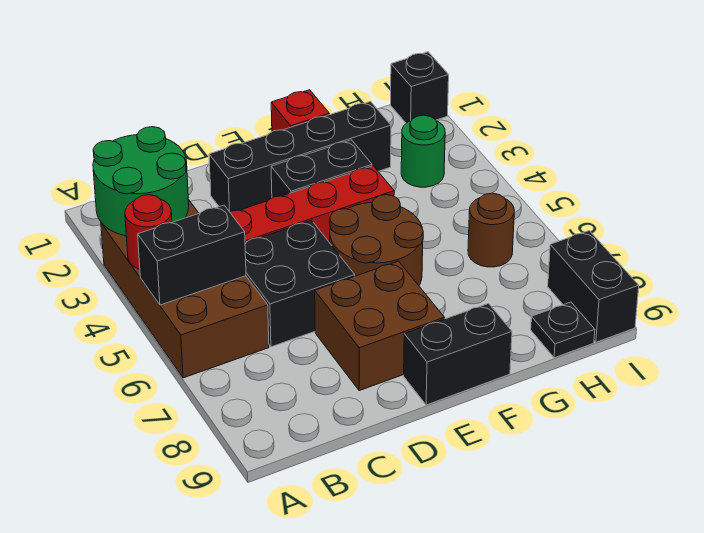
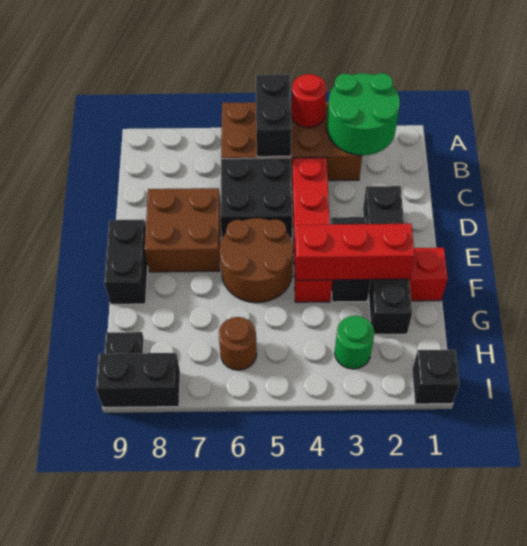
none -> red brick F2:F4 level 2

